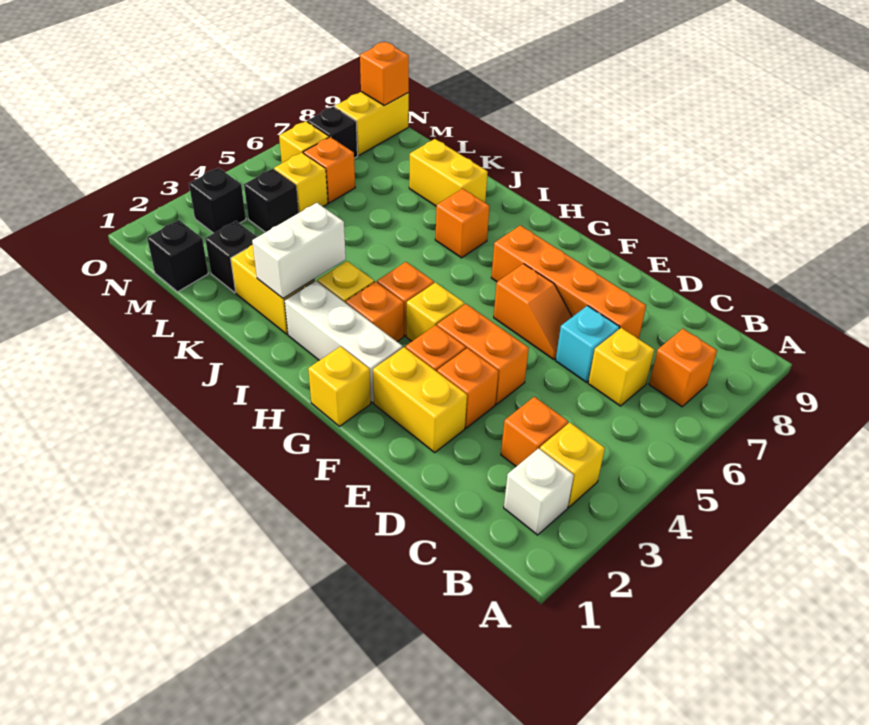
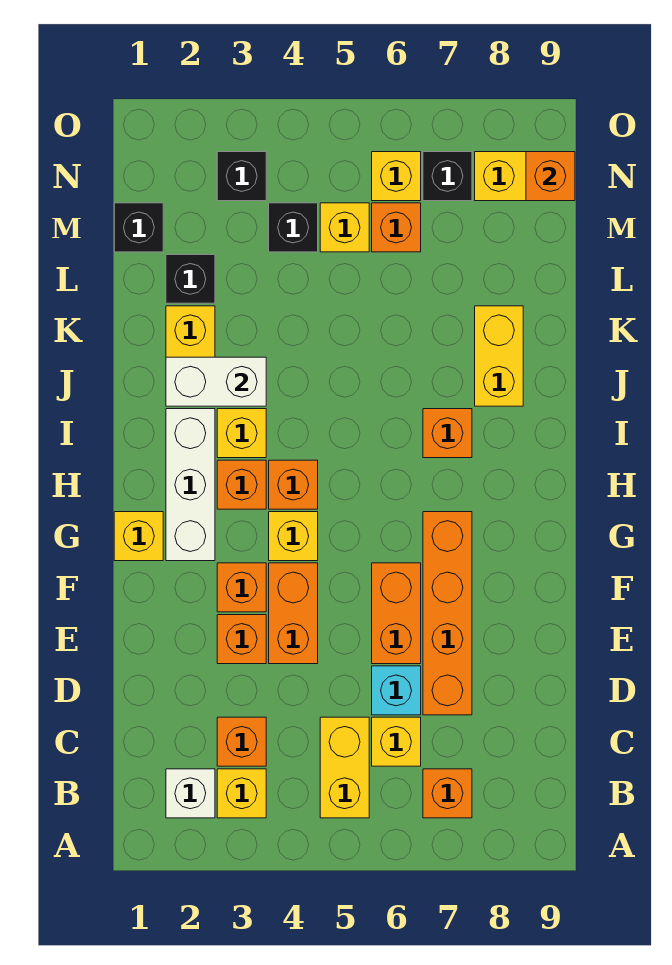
yellow brick E2:F2 level 1 -> yellow brick B5:C5 level 1
orange slope E6:F6 level 1 top F -> orange brick E6:F6 level 1

